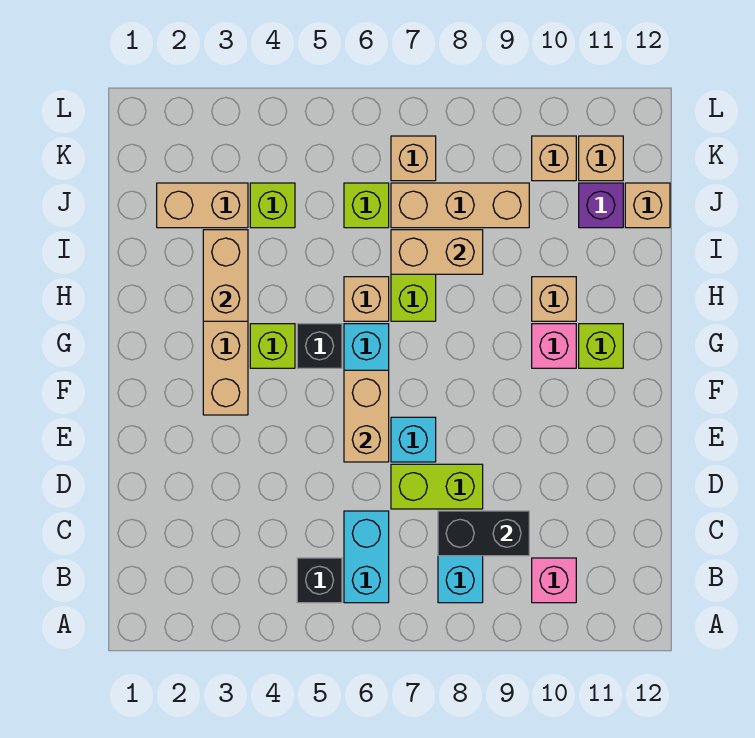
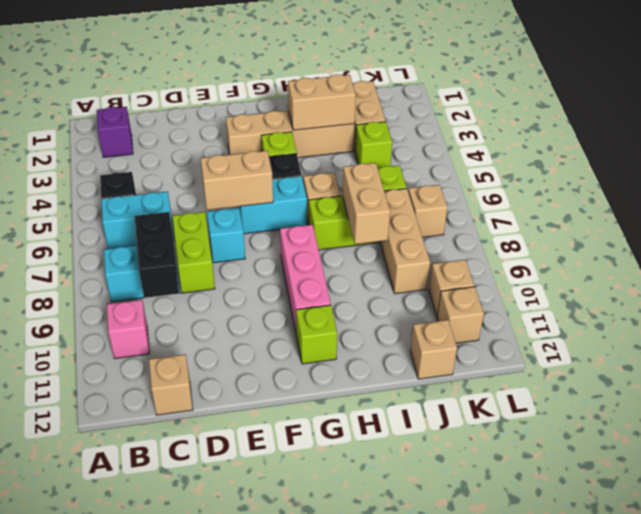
pink brick G10 level 1 -> pink brick G8:G10 level 1
tan brick H10 level 1 -> tan brick C12 level 1
purple brick J11 level 1 -> purple brick B2 level 1

